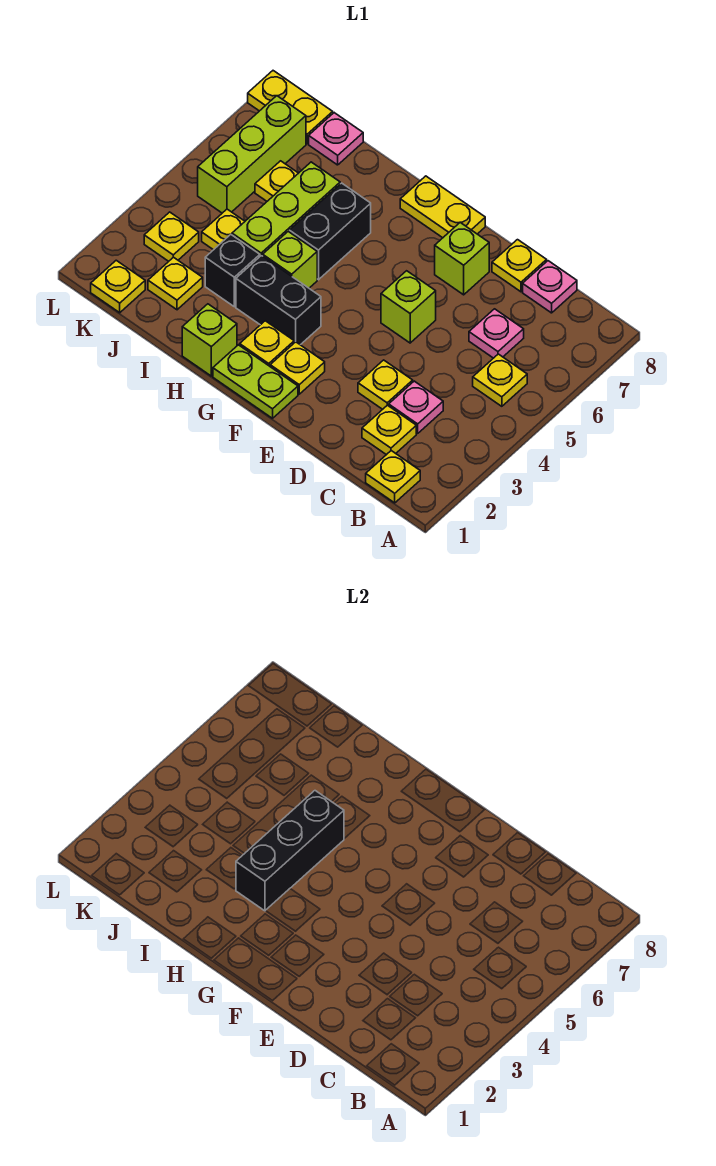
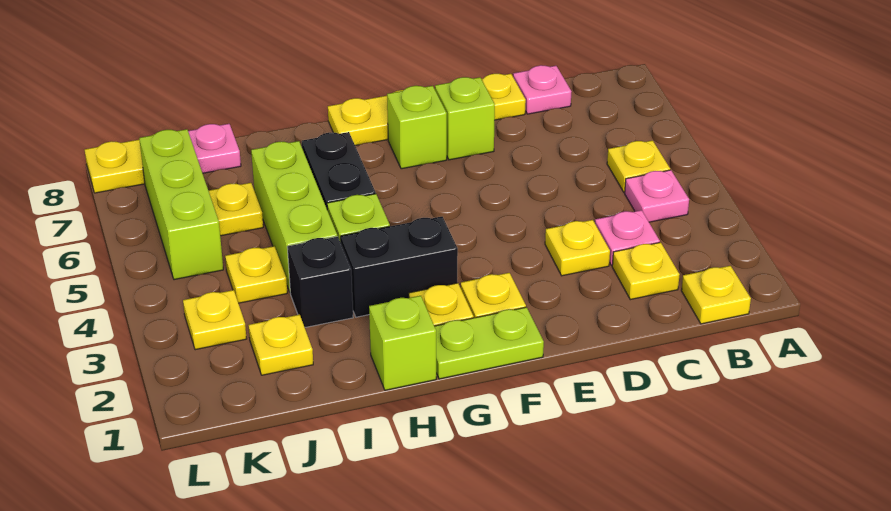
pink plate C6 level 1 -> pink plate B4 level 1
lime brick E5 level 1 -> lime brick F7 level 1
black brick H3:H5 level 2 -> none
yellow plate K1 level 1 -> none

